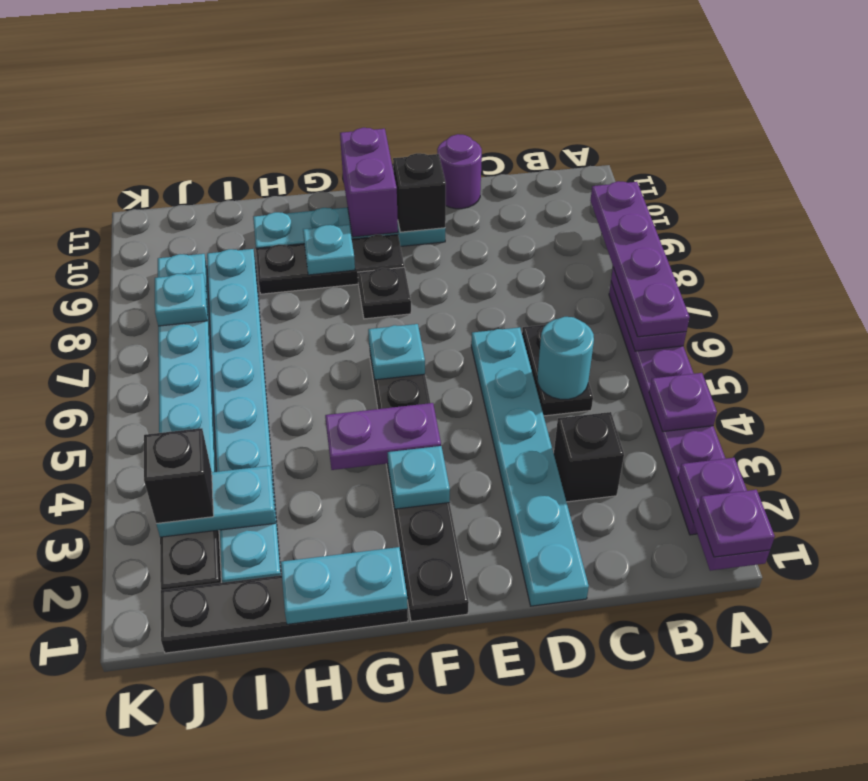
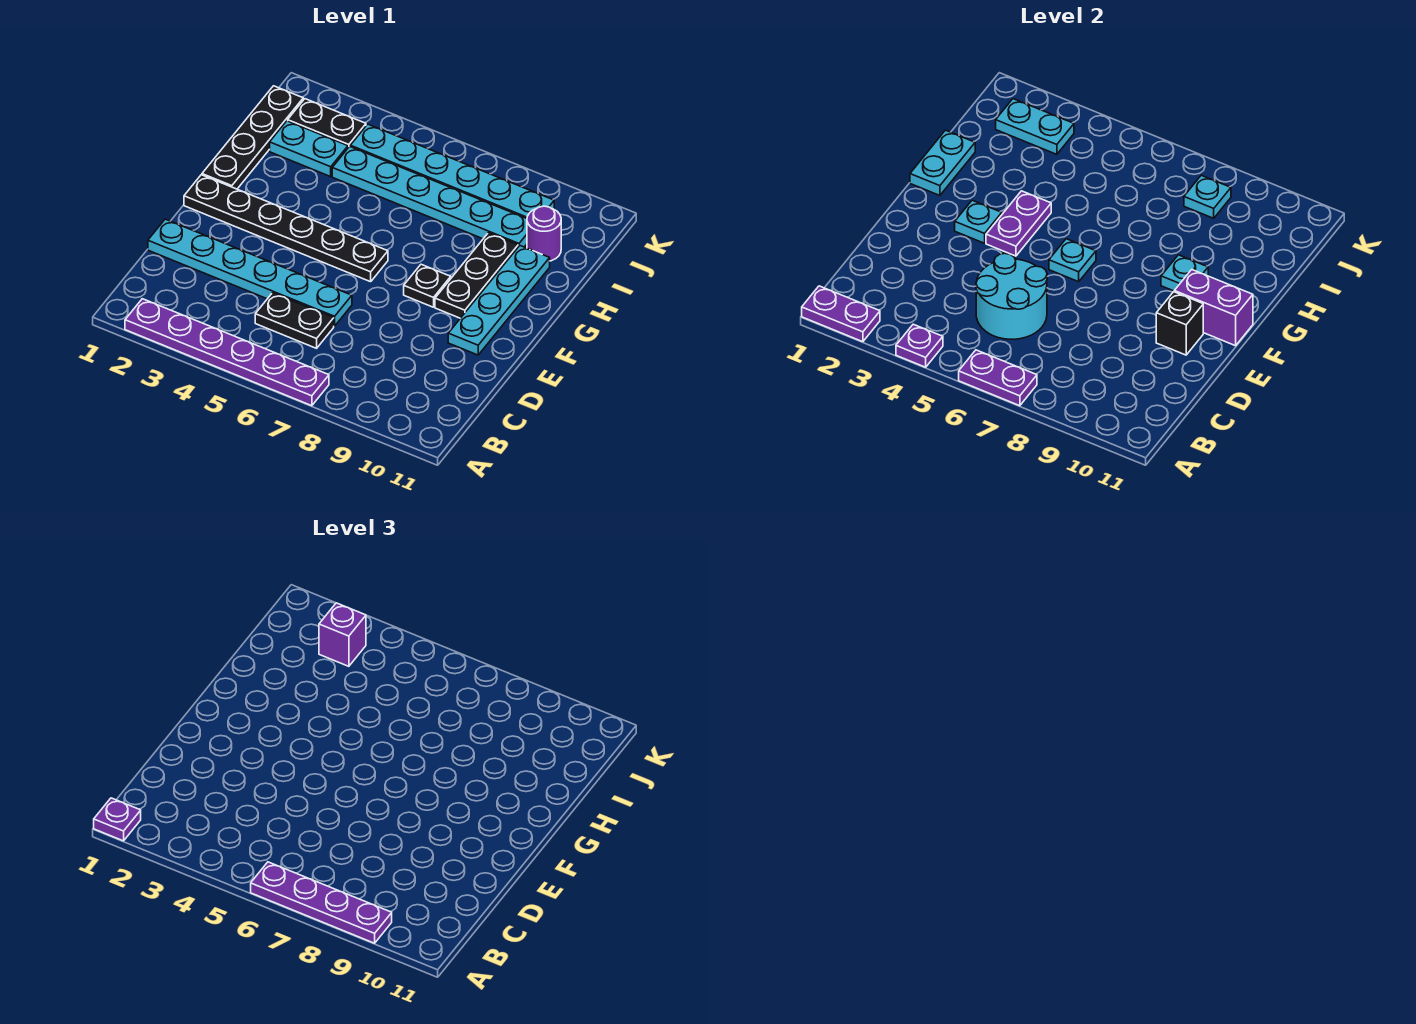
black brick C3 level 1 -> none
cyan round brick C5 level 2 -> cyan round brick C5:D6 level 2
purple round brick D11 level 1 -> purple round brick I10 level 1
cyan plate I3:J3 level 2 -> cyan plate J2:J3 level 2
black brick J3 level 3 -> purple brick J3 level 3

